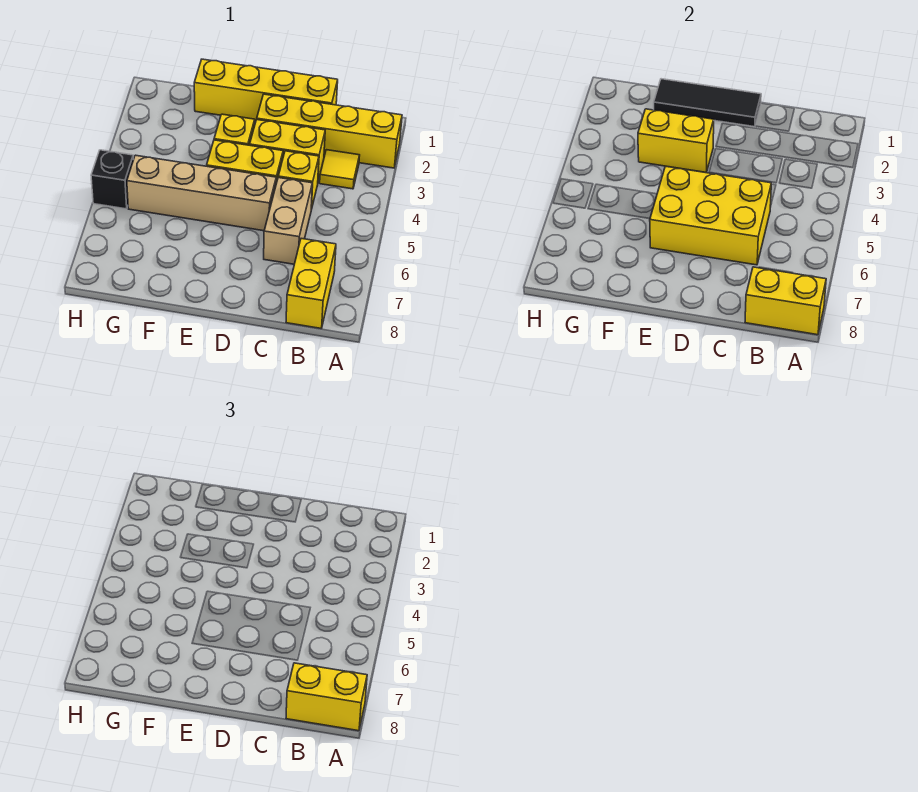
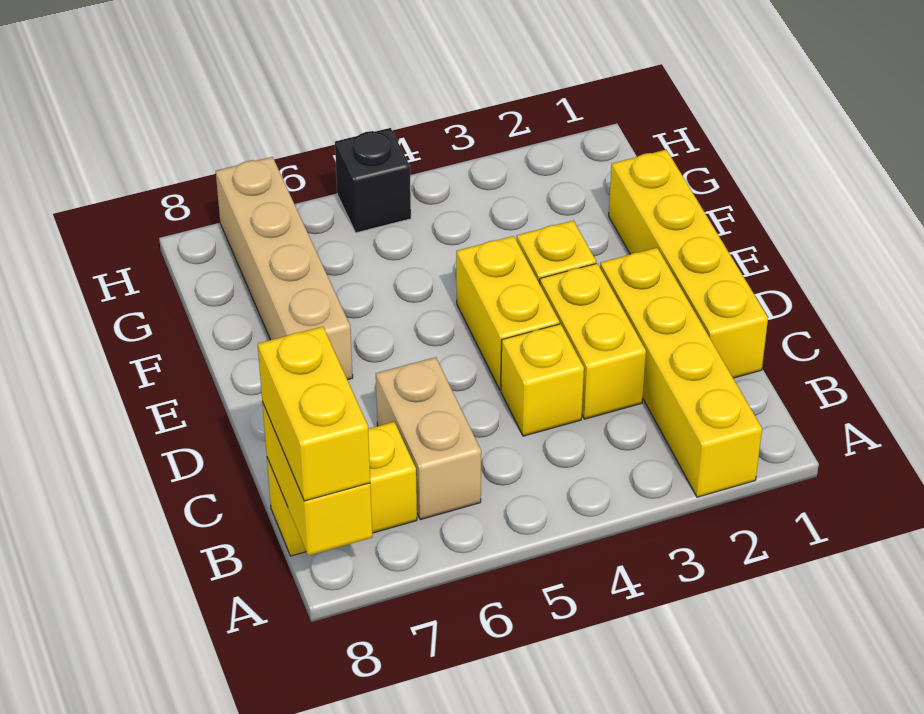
yellow tile B3 level 1 -> none
tan brick C5:C6 level 1 -> tan brick B6:C6 level 1
yellow brick C5:E6 level 2 -> none
black tile D1:F1 level 2 -> none
tan brick D5:G5 level 1 -> tan brick E7:H7 level 1
yellow brick E3:F3 level 2 -> none

